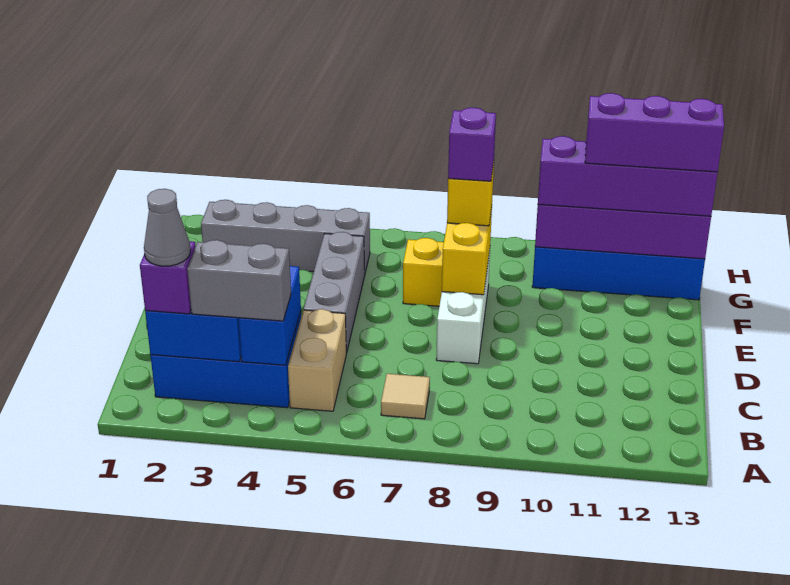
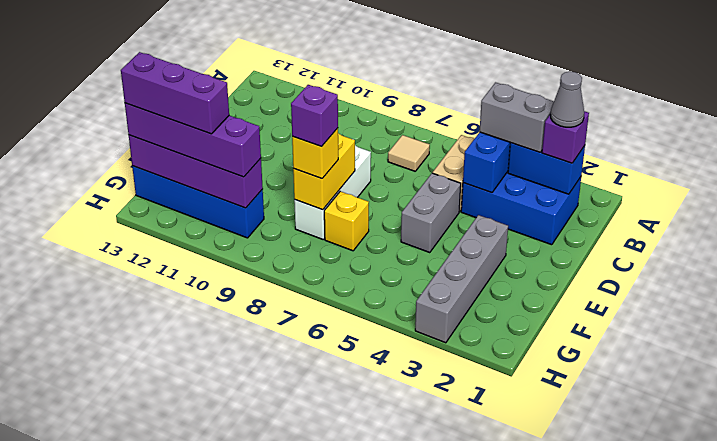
grey brick D5:F5 level 1 -> grey brick D5:E5 level 1
grey brick G2:G5 level 1 -> grey brick E3:H3 level 1

